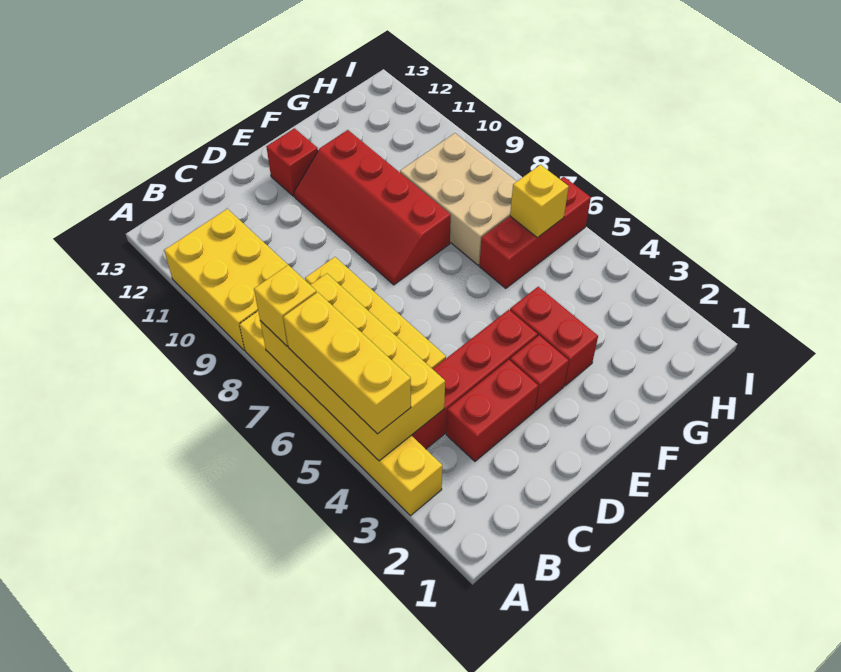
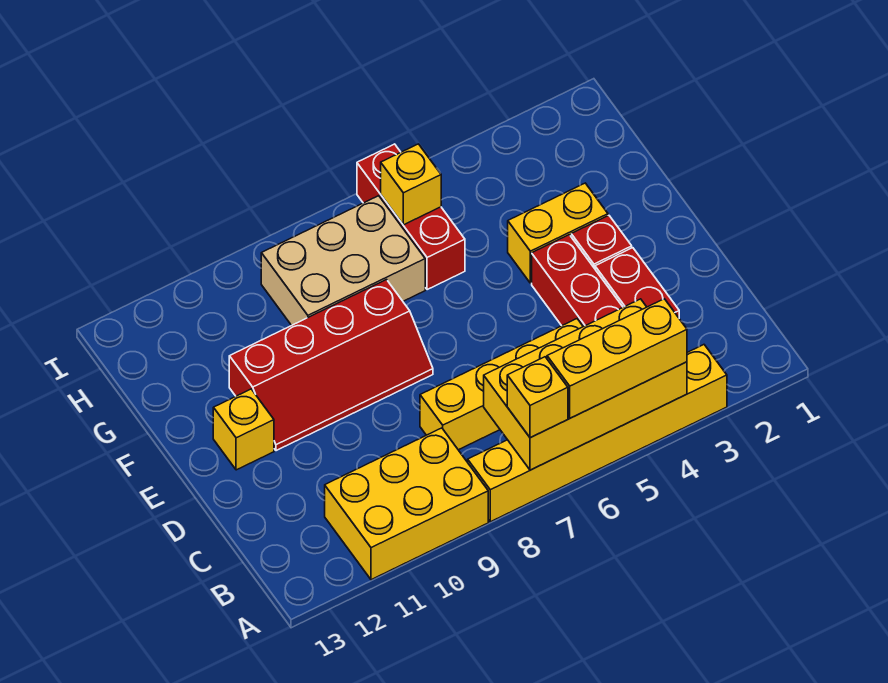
red brick E12 level 1 -> yellow brick E12 level 1
red brick F3:F4 level 1 -> yellow brick F3:F4 level 1

